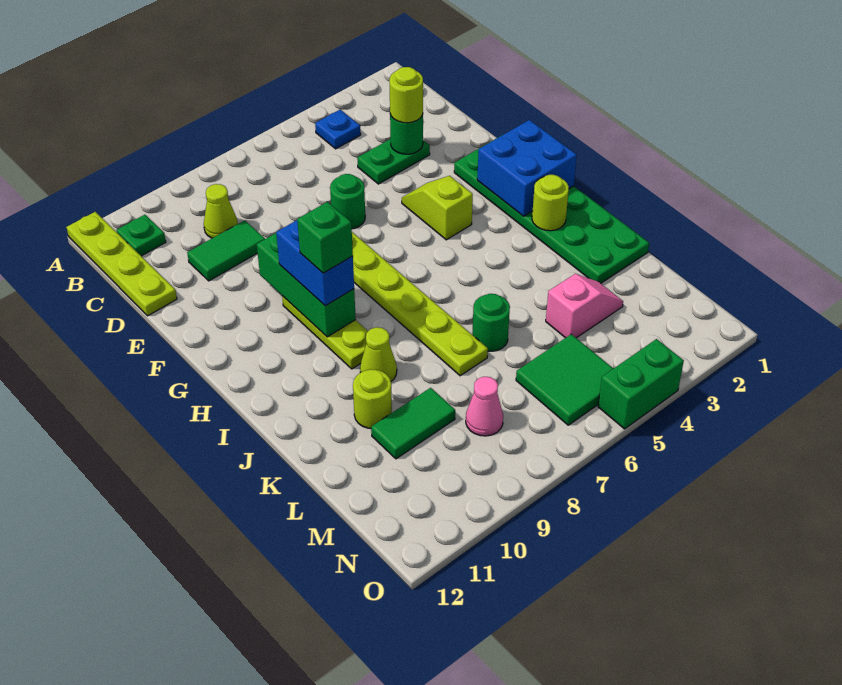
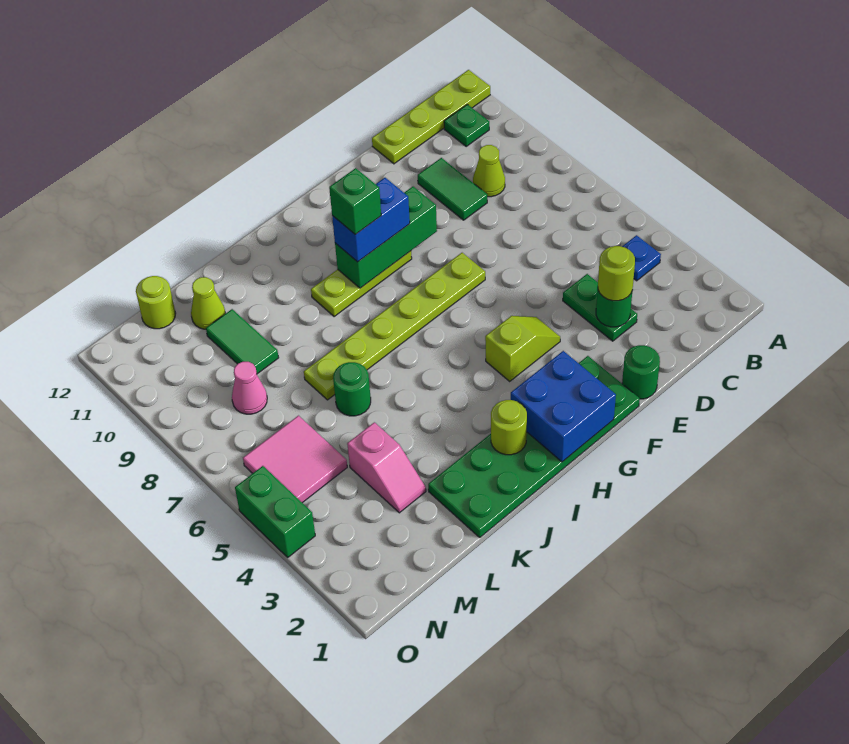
green round brick E6 level 1 -> green round brick E1 level 1
lime cone J9 level 1 -> lime cone L11 level 1
lime round brick K10 level 1 -> lime round brick M12 level 1
green tile M5:N6 level 1 -> pink tile M5:N6 level 1

